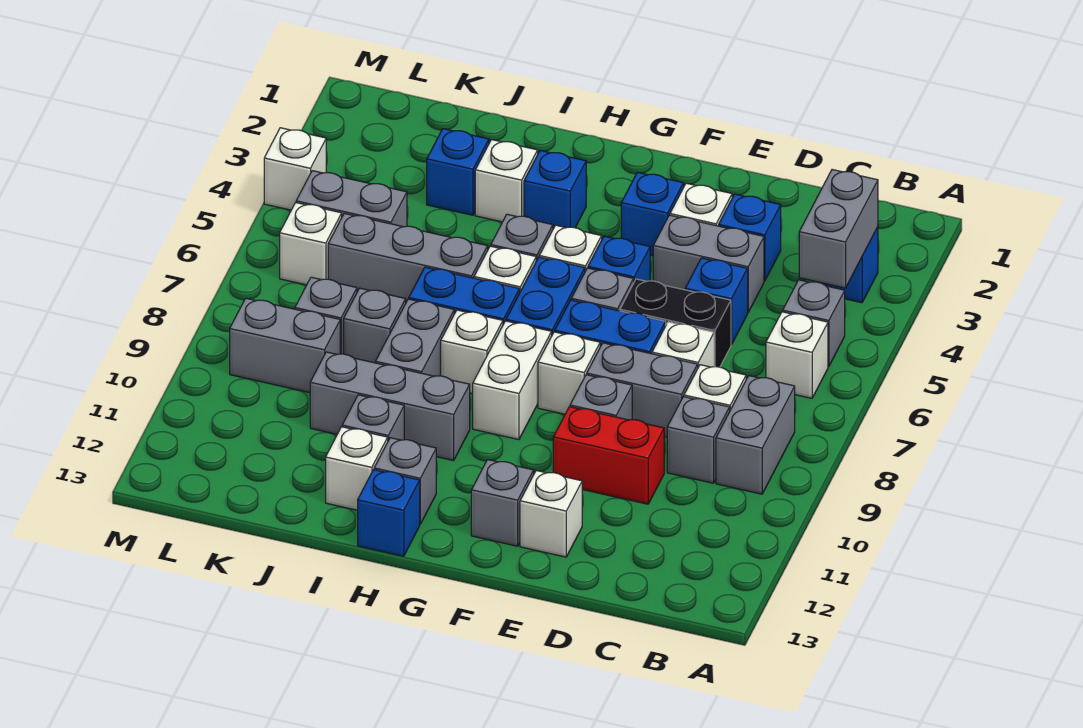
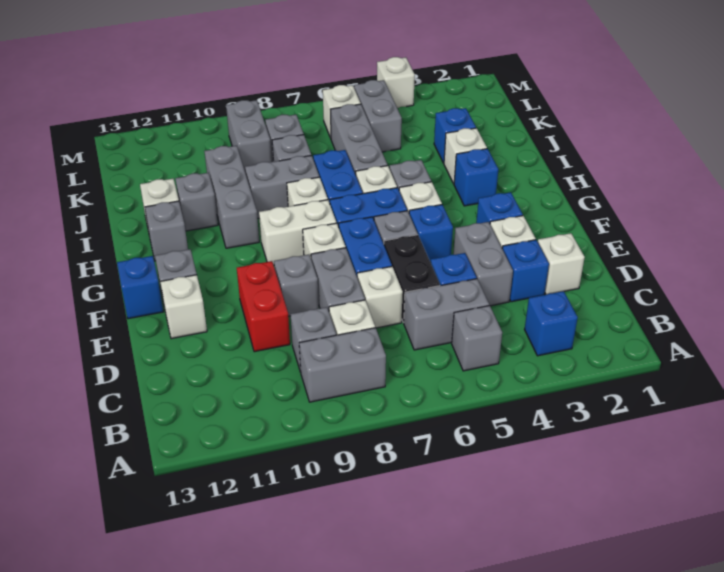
grey brick B3:B4 level 2 -> grey brick C5:C6 level 1
white brick B6 level 1 -> white brick D2 level 1
blue brick H13 level 1 -> blue brick F13 level 1

